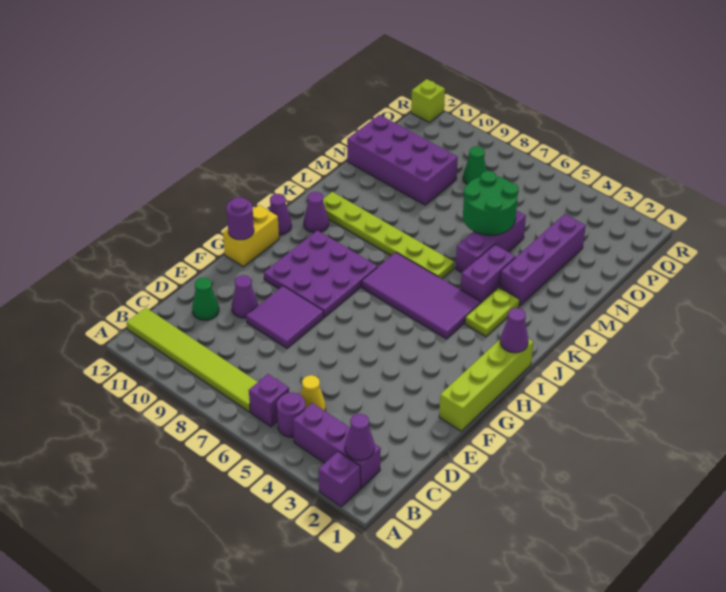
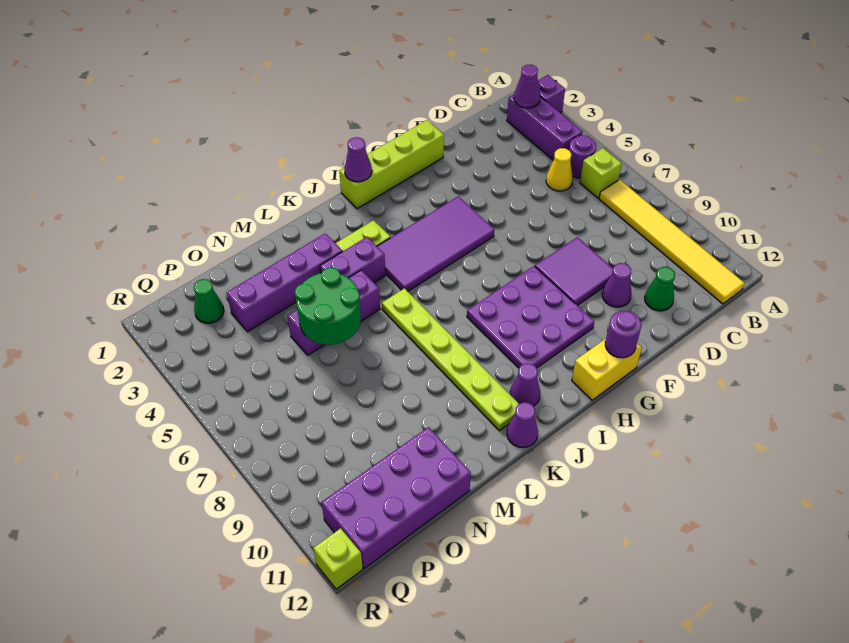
purple brick B6 level 1 -> lime brick B6 level 1
lime tile B7:B12 level 1 -> yellow tile B7:B12 level 1
purple tile I4:J7 level 1 -> purple tile G4:J5 level 1
purple cone I12 level 1 -> purple cone K12 level 1
purple brick N9:O12 level 1 -> purple brick N11:Q12 level 1
green cone P8 level 1 -> green cone P2 level 1

